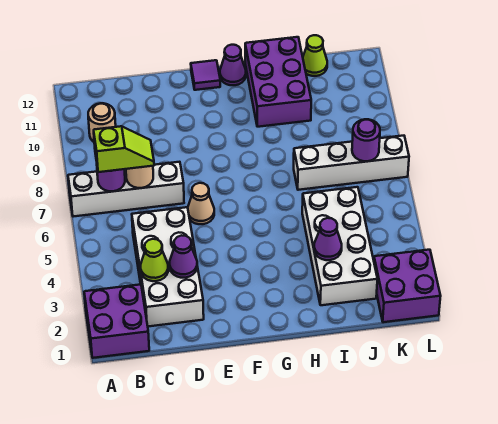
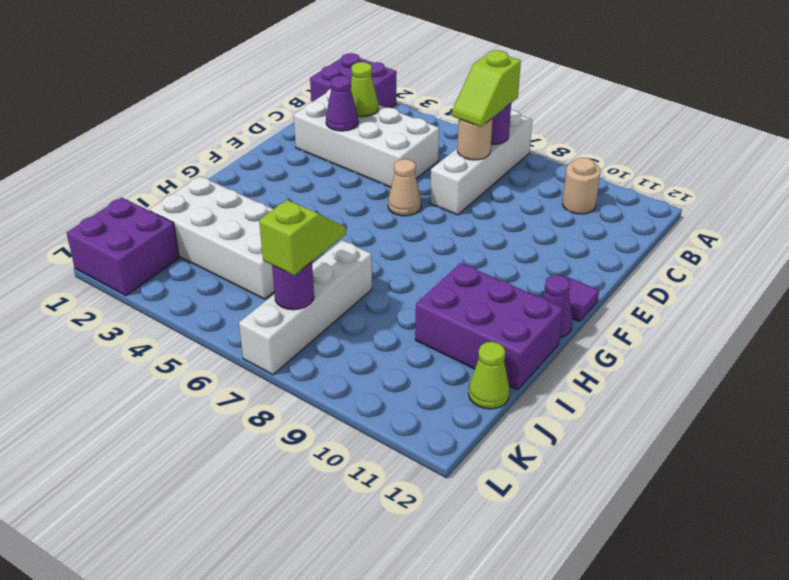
purple cone I3 level 2 -> none
none -> lime slope J7:K7 level 3 top K

